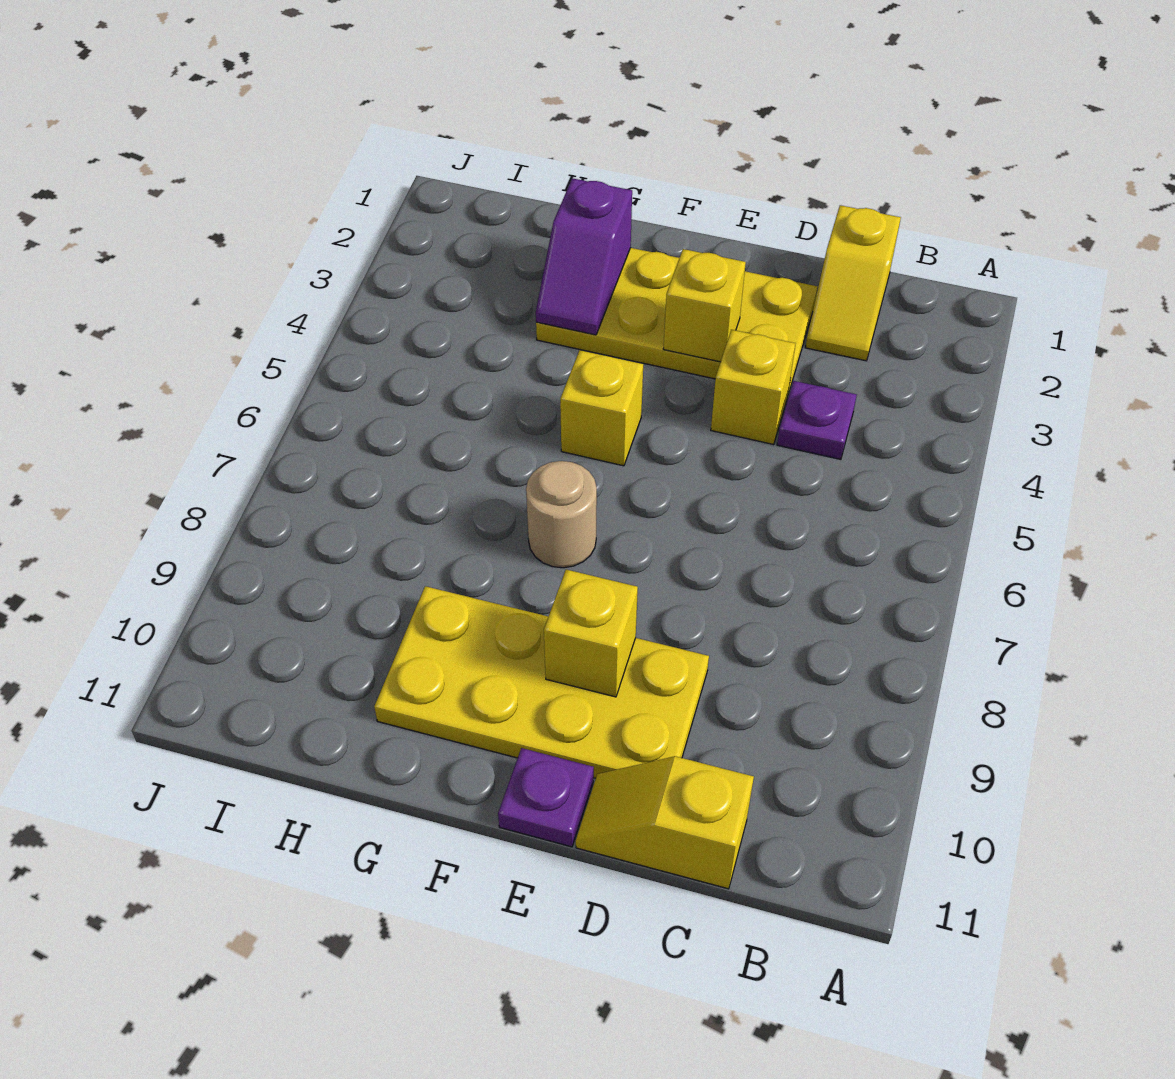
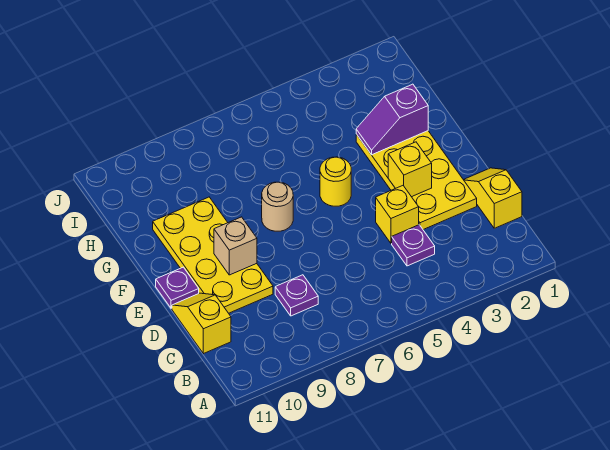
yellow slope C1:C2 level 1 top 1 -> yellow slope C1:D1 level 1 top C
none -> purple plate C8 level 1
yellow brick E9 level 2 -> tan brick E9 level 2
yellow brick F5 level 1 -> yellow round brick F5 level 1

